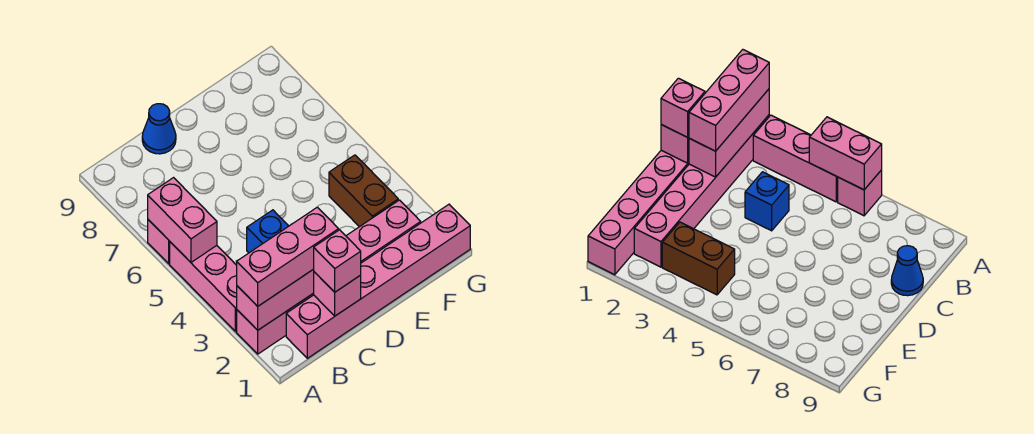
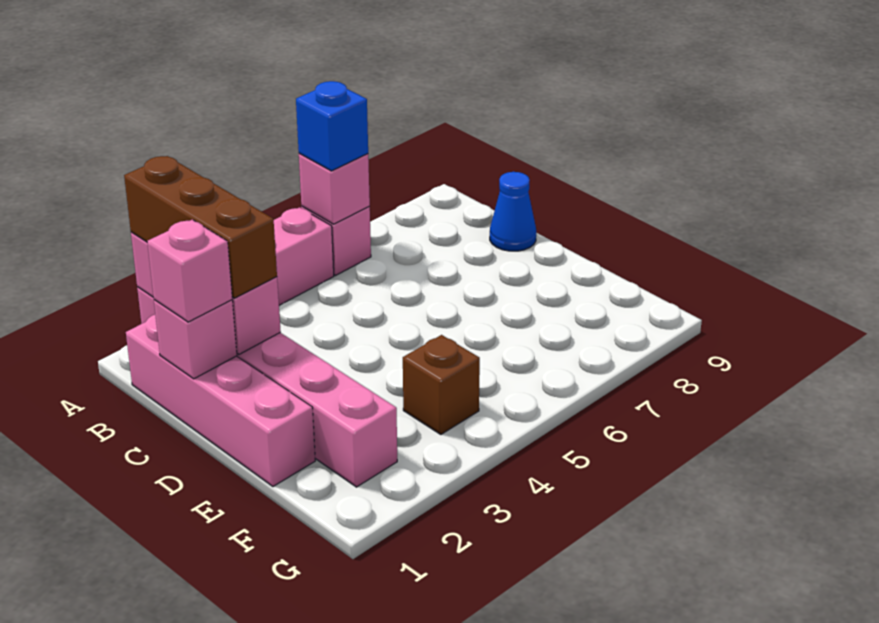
pink brick A2:C2 level 3 -> brown brick A2:C2 level 3
pink brick A5:A6 level 2 -> pink brick A6 level 2
pink brick B1:G1 level 1 -> pink brick B1:E1 level 1
blue brick C4 level 1 -> blue brick A6 level 3
brown brick F3:F4 level 1 -> brown brick F4 level 1

